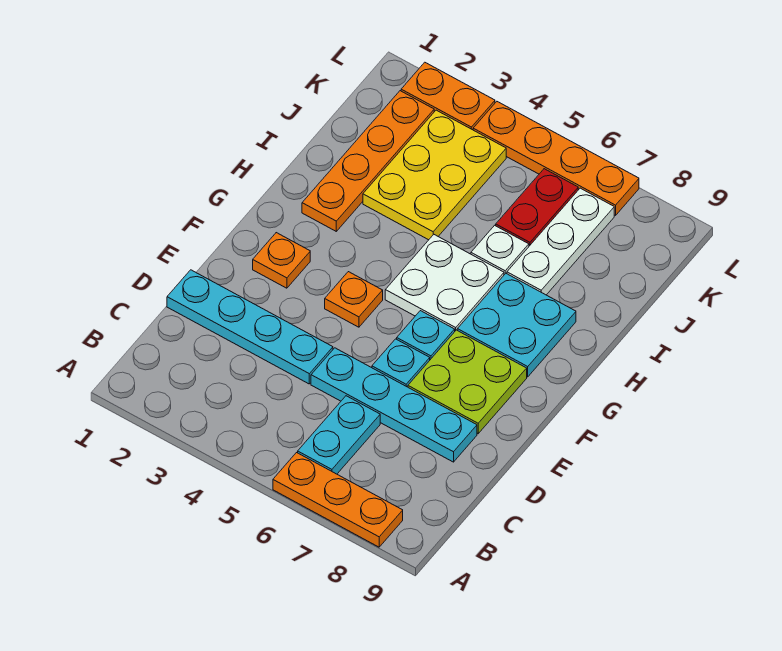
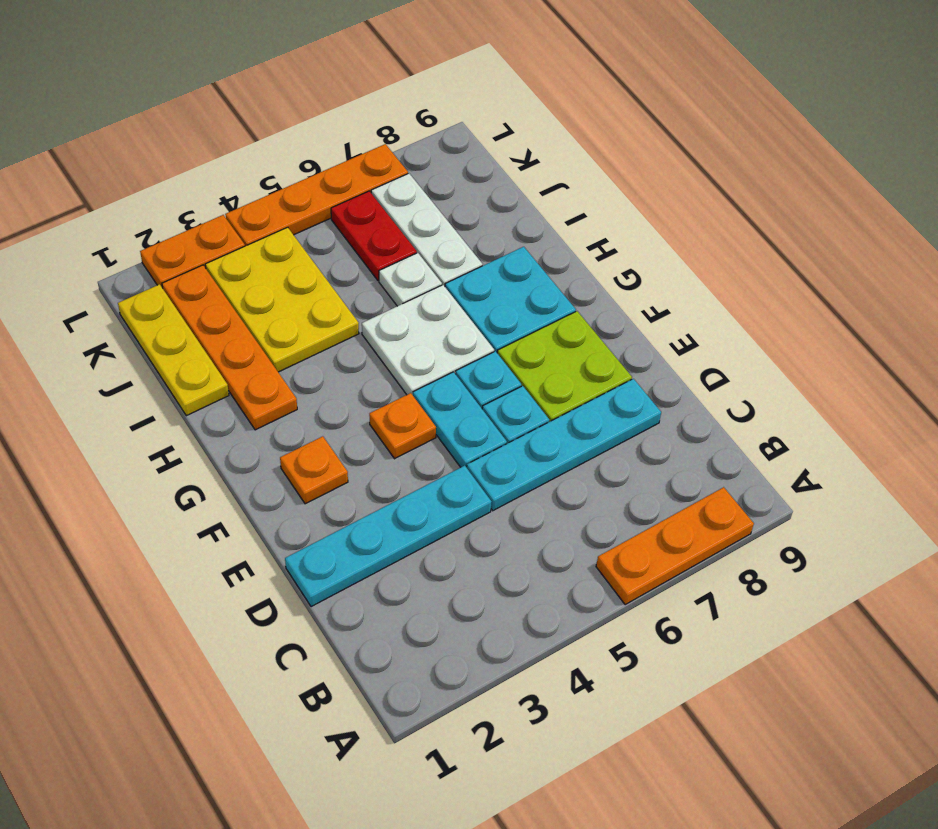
cyan plate B6:C6 level 1 -> cyan plate E5:F5 level 1
none -> yellow plate I1:K1 level 1

